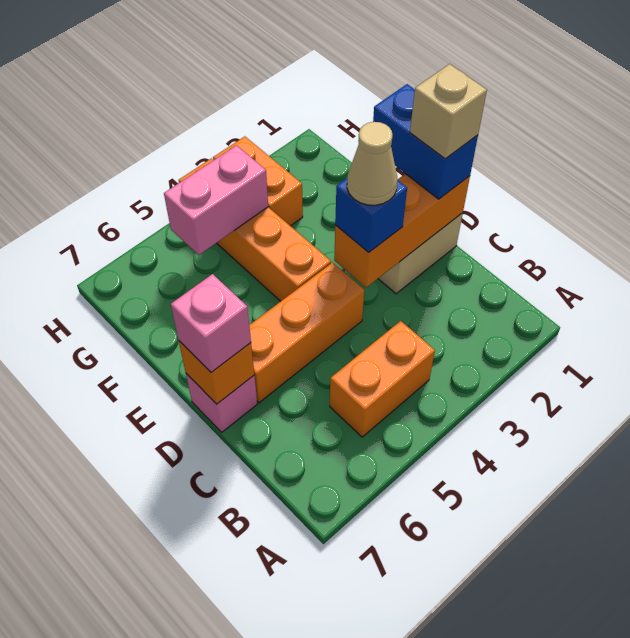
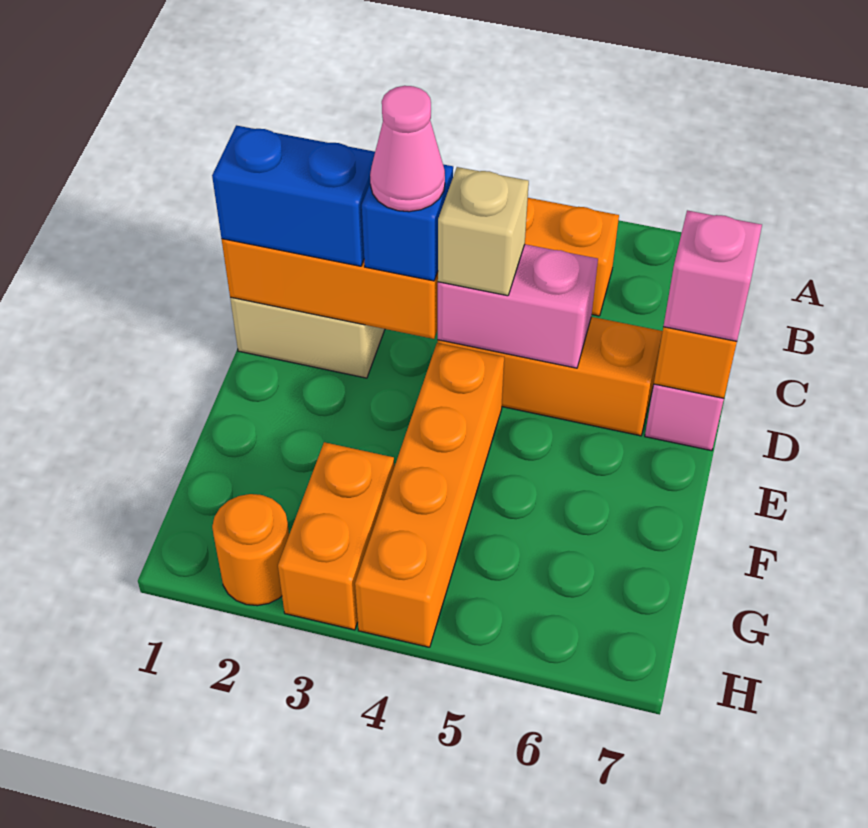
blue brick D1:E1 level 3 -> blue brick D1:D2 level 3
tan brick D1 level 4 -> tan brick D4 level 3
tan cone D3 level 4 -> pink cone D3 level 4
pink brick G4:G5 level 2 -> pink brick D4:D5 level 2
none -> orange round brick H2 level 1

